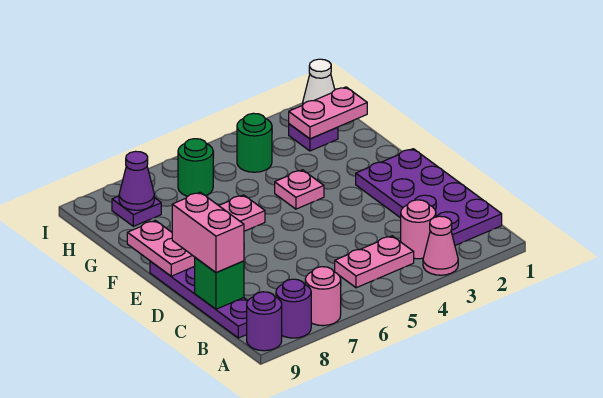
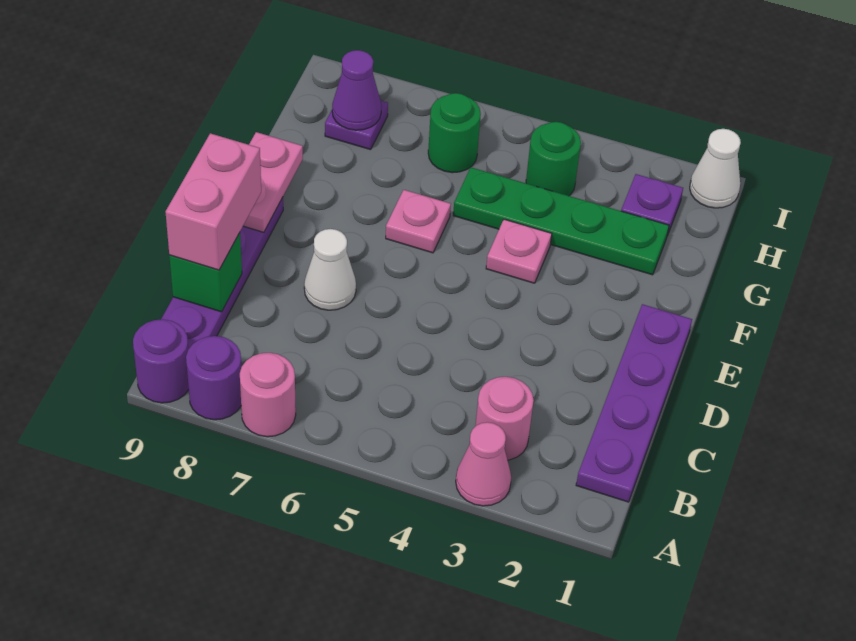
purple plate B1:E2 level 1 -> purple plate B1:E1 level 1
pink plate B4:B5 level 1 -> none
none -> white cone D7 level 1
none -> green plate G2:G5 level 1
pink plate H1:H2 level 2 -> none

